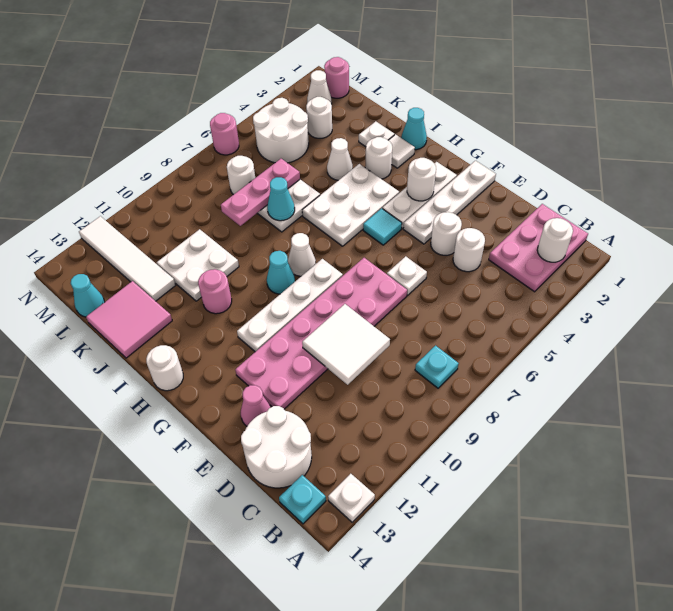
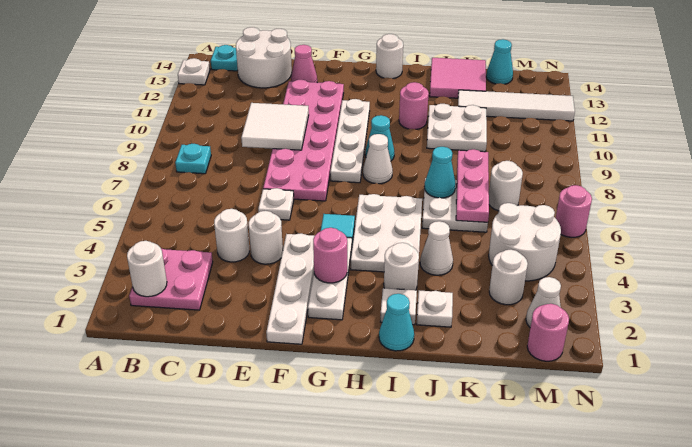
pink plate B1:C3 level 1 -> pink plate B2:C3 level 1
white round brick G3 level 2 -> pink round brick G3 level 2

